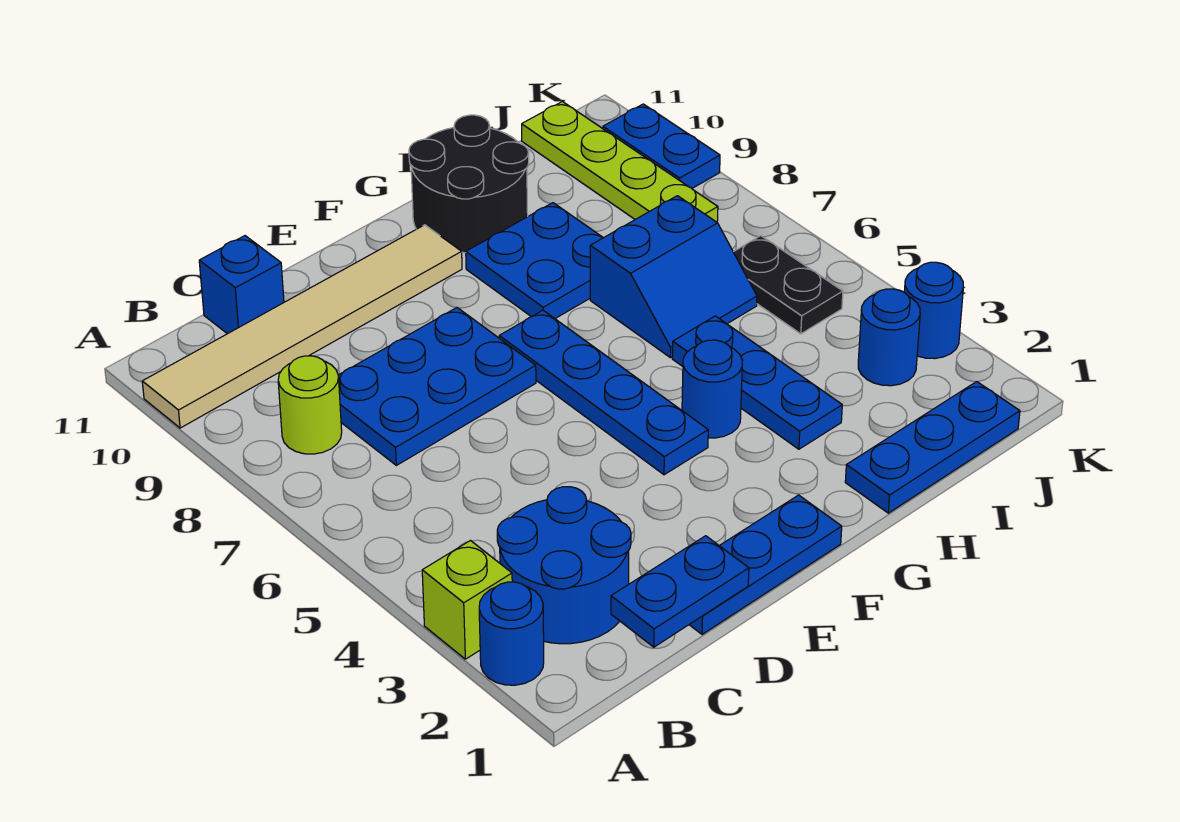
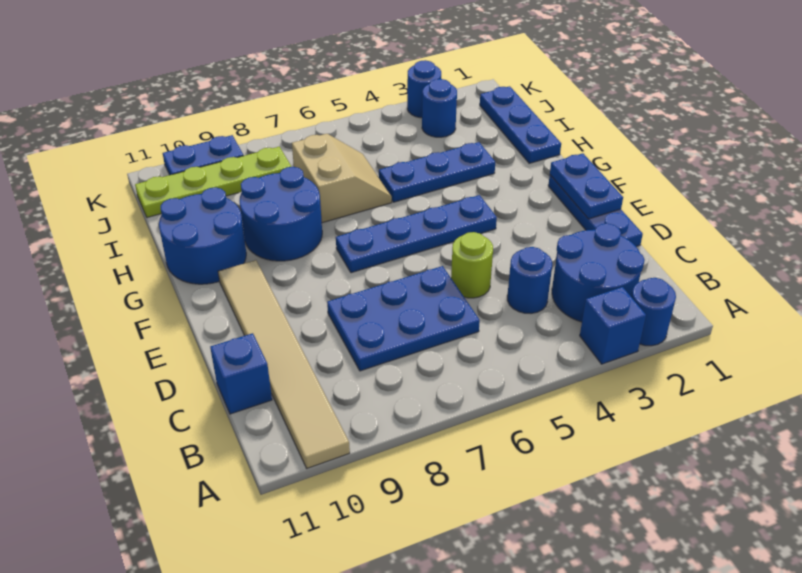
lime brick A3 level 1 -> blue brick A3 level 1
lime round brick B8 level 1 -> lime round brick D5 level 1
blue plate C1:D1 level 2 -> blue plate E1:F1 level 2
blue plate C7:E8 level 1 -> blue plate C6:D8 level 1
blue round brick G4 level 1 -> blue round brick C4 level 1
blue plate G8:H9 level 1 -> blue round brick G8:H9 level 1
black round brick G10:H11 level 1 -> blue round brick G10:H11 level 1
blue slope H6:I7 level 1 top 7 -> tan slope H6:I7 level 1 top 7
black plate J5:J6 level 1 -> none

